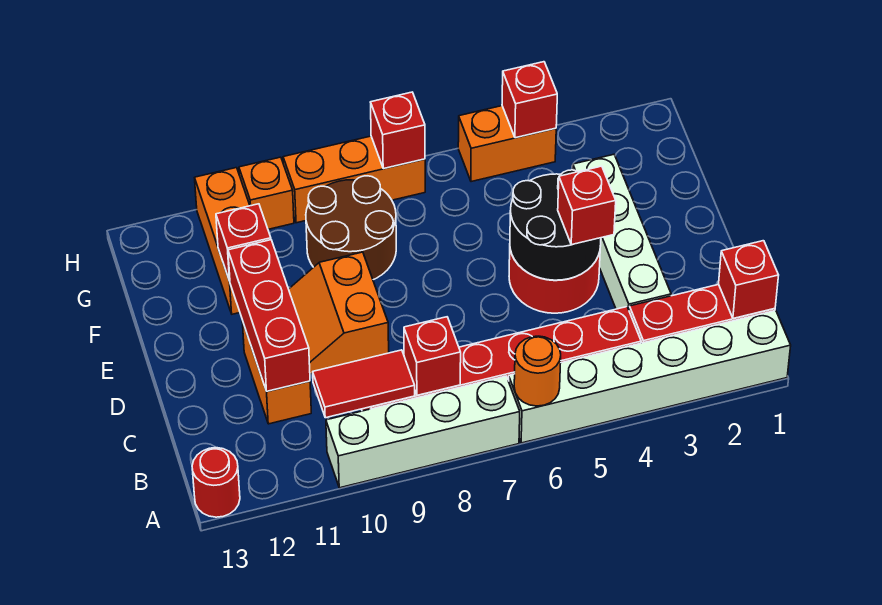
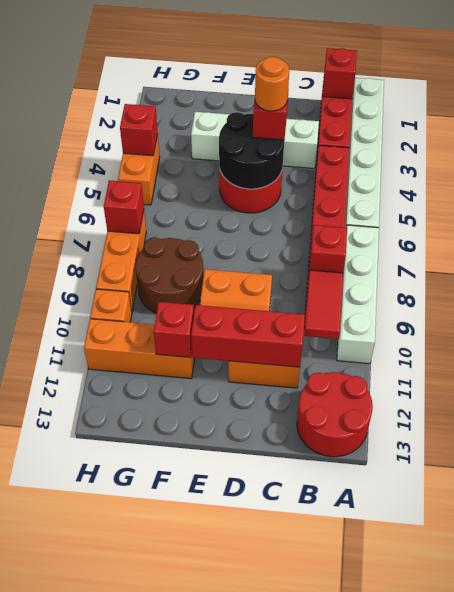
orange round brick A6 level 2 -> orange round brick D4 level 4
red round brick A13 level 1 -> red round brick A12:B13 level 1

